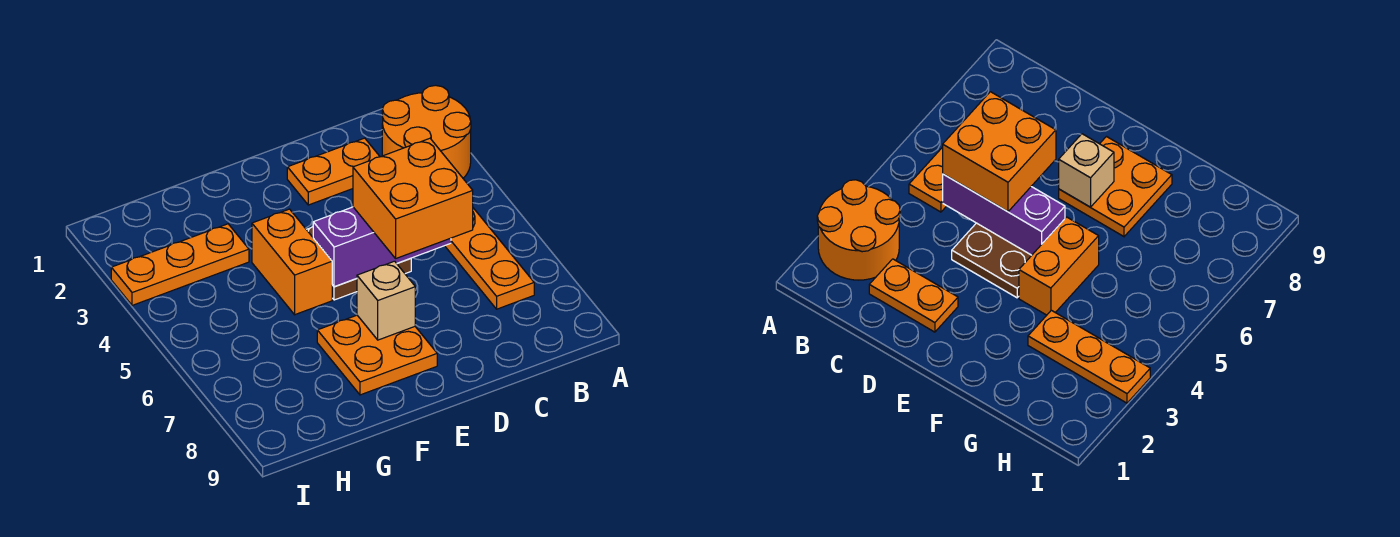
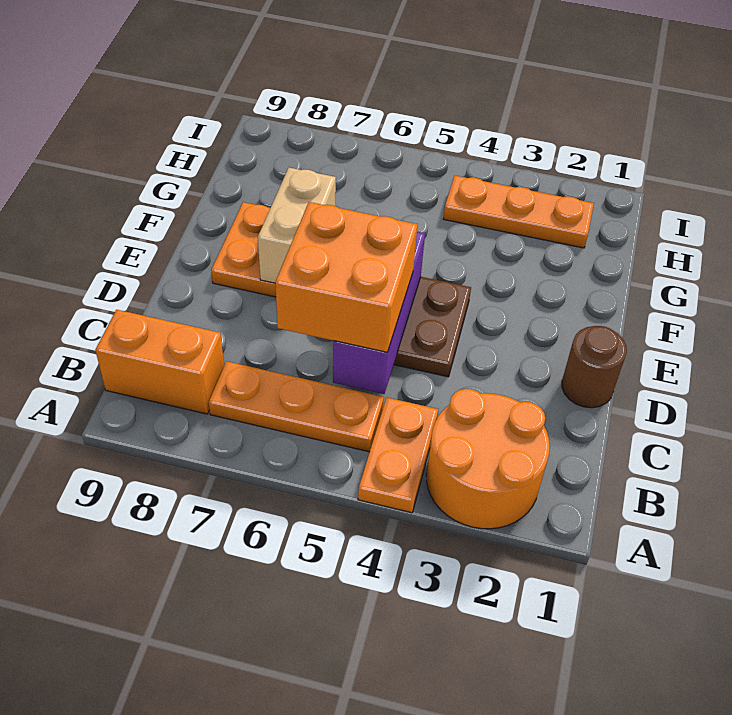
orange plate C2:D2 level 1 -> orange plate A4:B4 level 1
none -> brown round brick D1 level 1
tan brick E7 level 2 -> tan brick E7:F7 level 2
orange brick F4:F5 level 1 -> orange brick B8:B9 level 1
orange plate G3:I3 level 1 -> orange plate H2:H4 level 1

